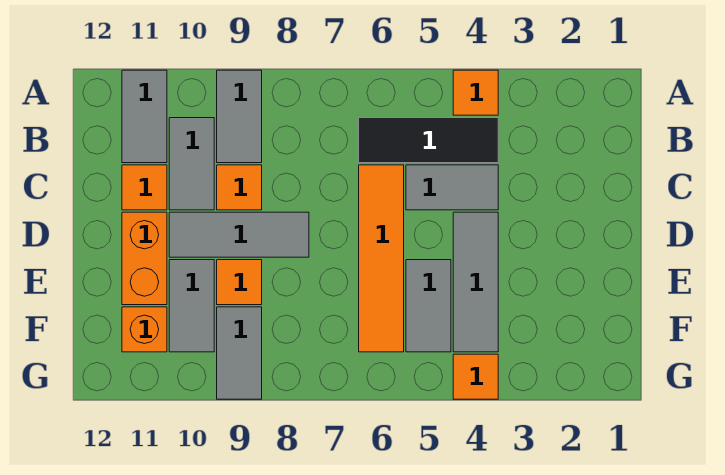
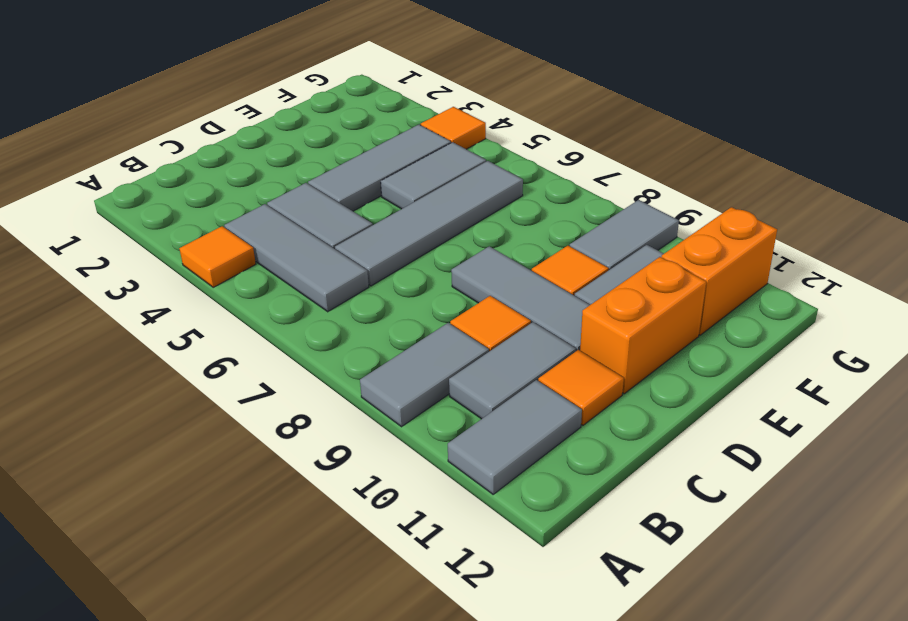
black tile B4:B6 level 1 -> grey tile B4:B6 level 1
orange tile C6:F6 level 1 -> grey tile C6:F6 level 1
orange brick F11 level 1 -> orange brick F11:G11 level 1

